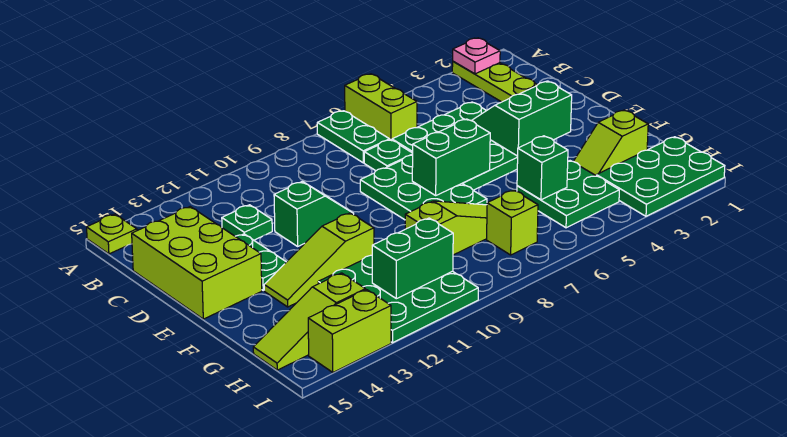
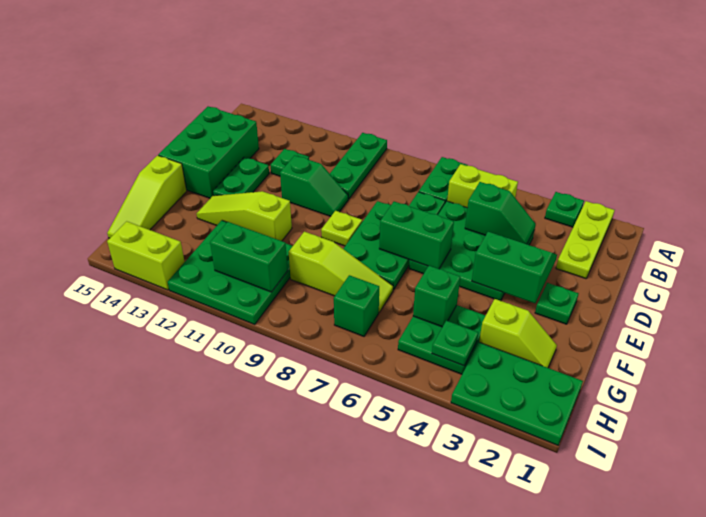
pink plate A2 level 2 -> none
none -> green plate A3 level 1
lime brick A6:B6 level 1 -> lime brick B5:B6 level 1
none -> green plate A10:C10 level 1
lime plate A15 level 1 -> lime plate E9 level 1
none -> green slope C4:C5 level 2 top 5
lime brick C14:E15 level 1 -> green brick C14:E15 level 1
none -> green plate E2 level 1
lime slope G2:G3 level 1 top 2 -> lime slope G2:G3 level 1 top 3
none -> green plate H4 level 2
lime brick H7 level 1 -> green brick H7 level 1
lime slope H13:H15 level 1 top 13 -> lime slope F15:H15 level 1 top F

